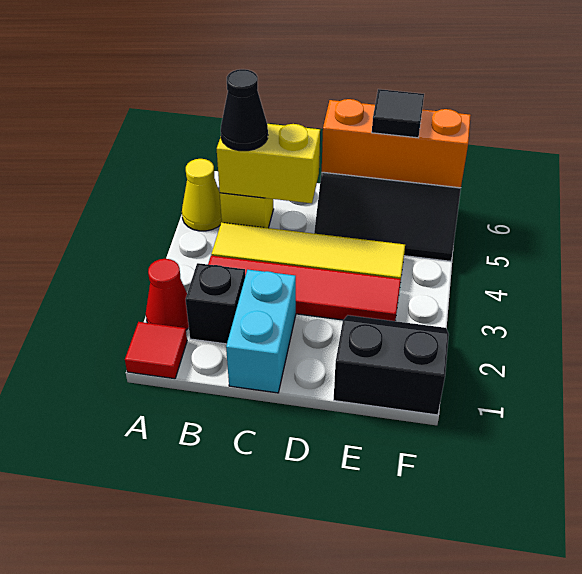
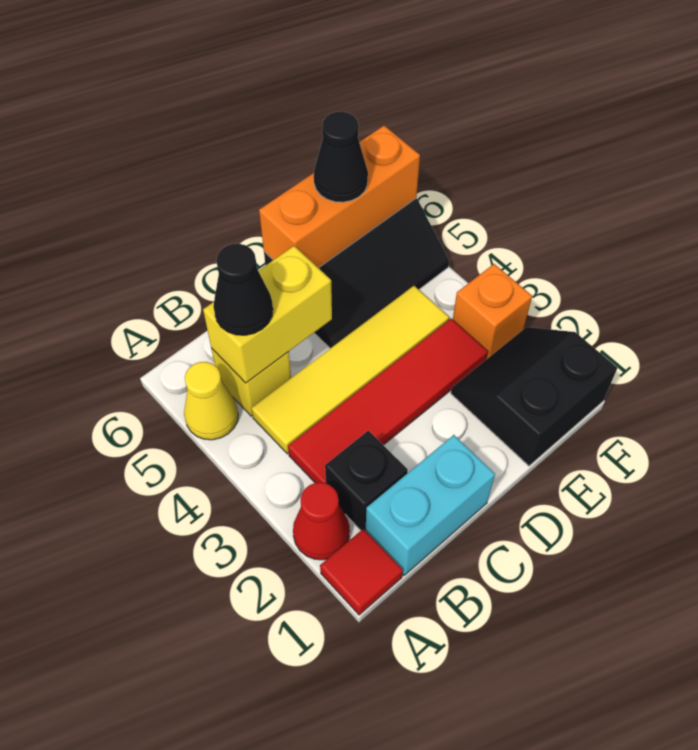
cyan brick C1:C2 level 1 -> cyan brick B1:C1 level 1
black tile E6 level 3 -> black cone E6 level 3
none -> orange brick F3 level 1

